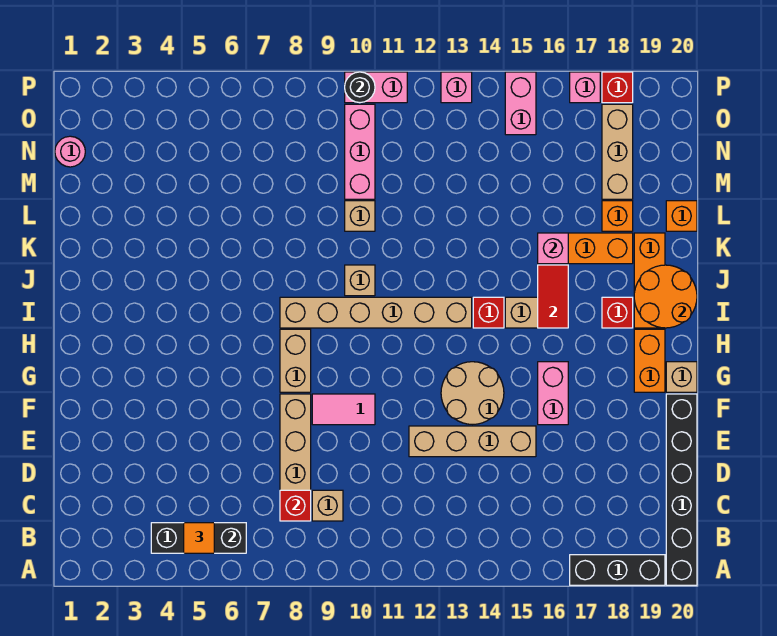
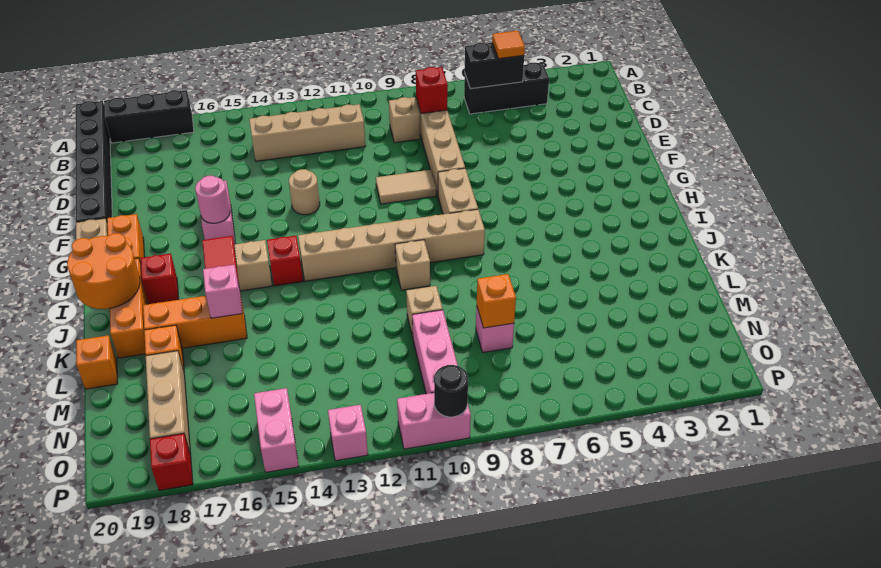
tan brick E12:E15 level 1 -> tan brick C11:C14 level 1
pink tile F9:F10 level 1 -> tan tile F9:F10 level 1
tan round brick F13:G14 level 1 -> tan round brick F13 level 1
none -> orange brick M8 level 2
pink round brick N1 level 1 -> pink round brick G16 level 2
pink brick P17 level 1 -> pink brick M8 level 1

